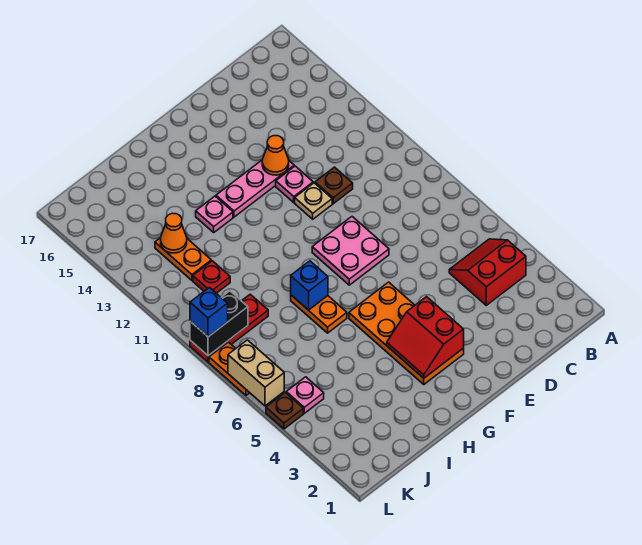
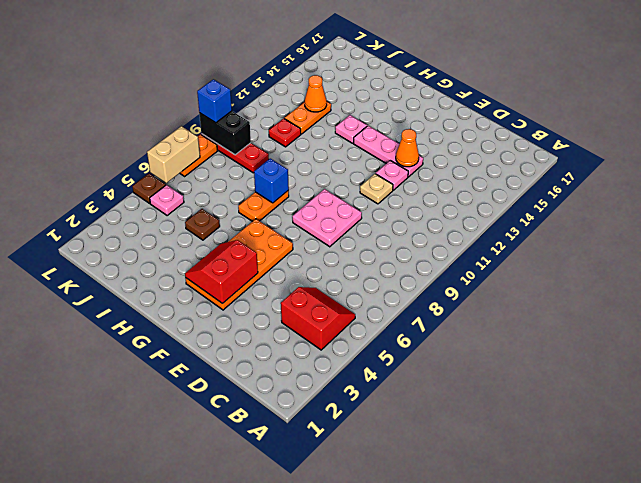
brown plate D11 level 1 -> brown plate I5 level 1

